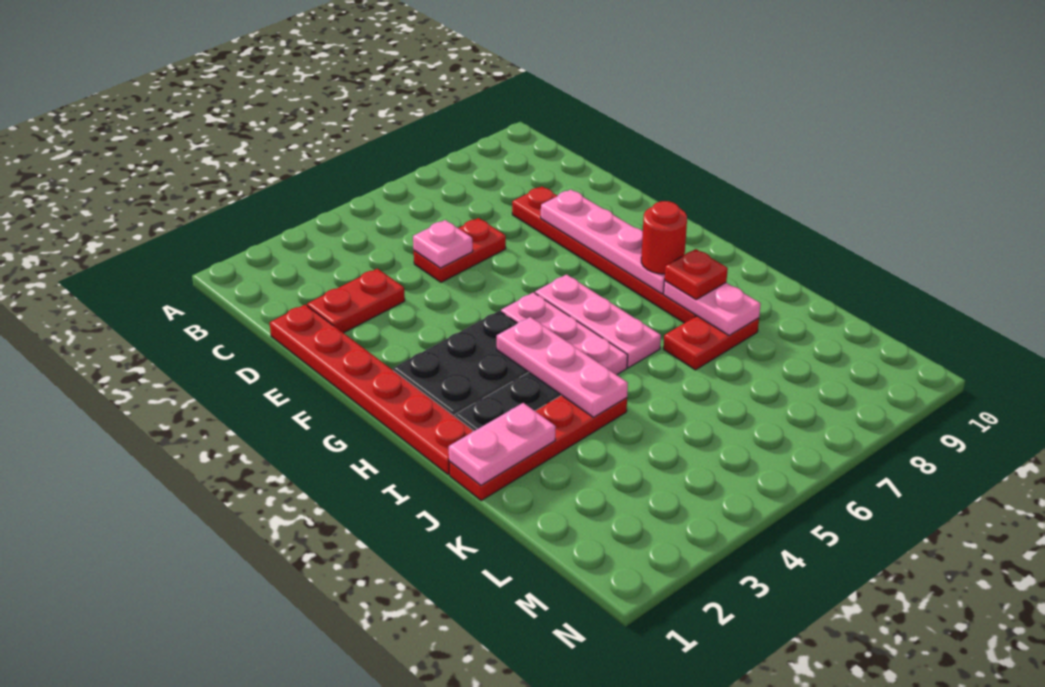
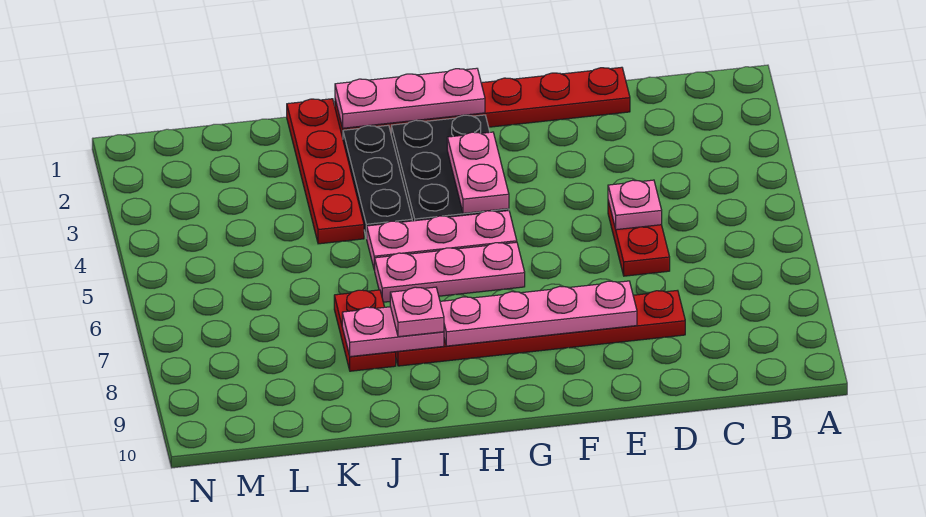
red plate D2:D3 level 1 -> none
pink plate H4:J4 level 2 -> pink plate G1:I1 level 2
red round brick H8 level 3 -> none
red plate I8 level 3 -> pink plate I8 level 3
pink plate J1:J2 level 2 -> pink plate G3:G4 level 2

